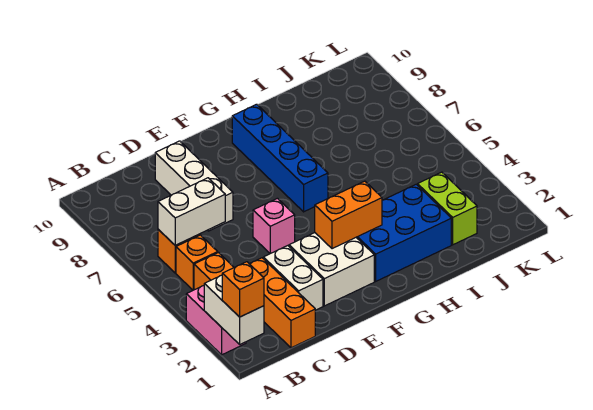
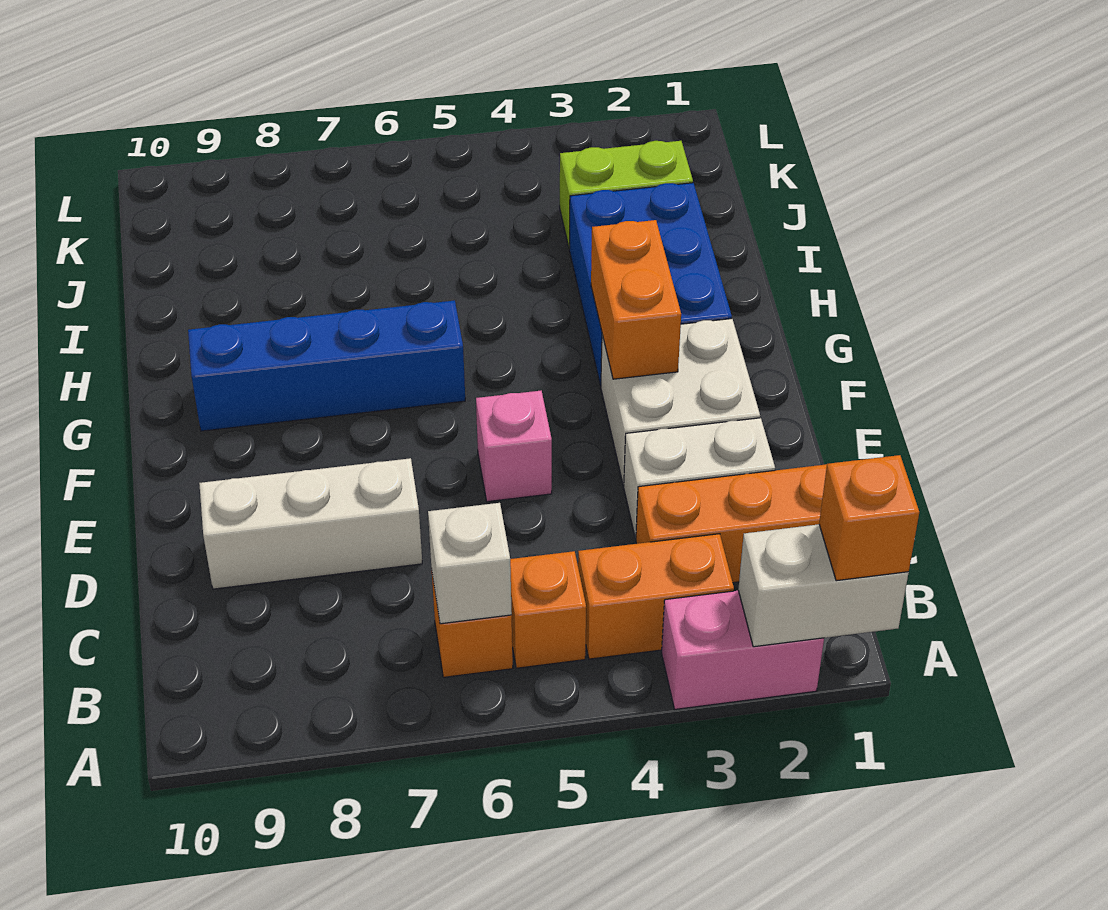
white brick B6:C6 level 2 -> white brick B6 level 2

